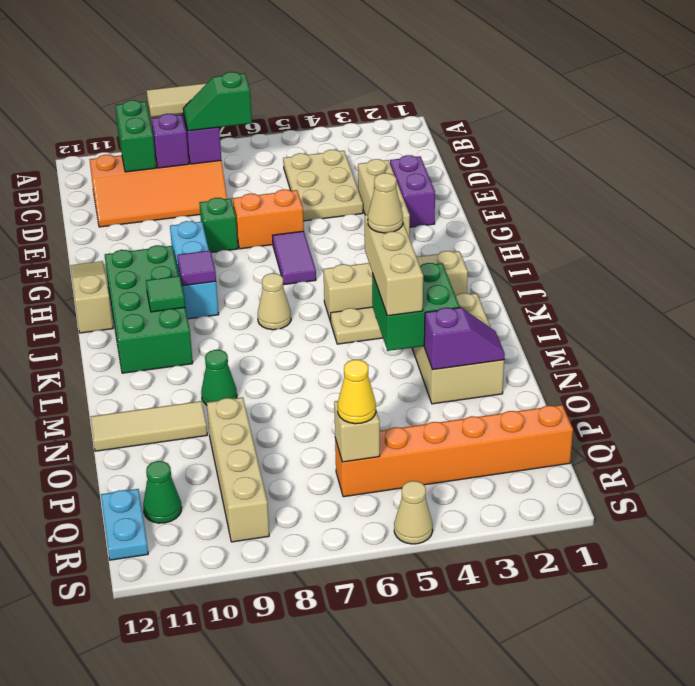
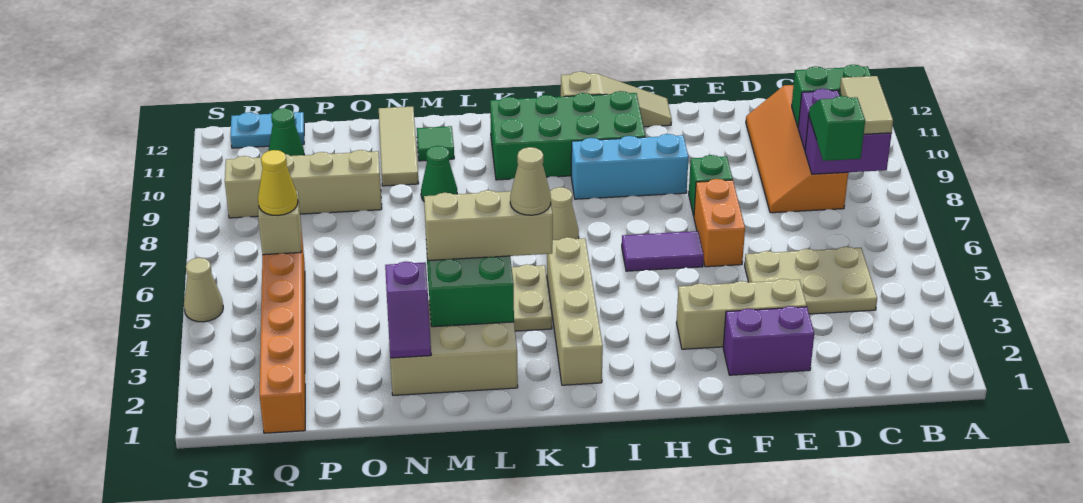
purple tile I9 level 2 -> none
green tile J10 level 2 -> green tile M11 level 1

